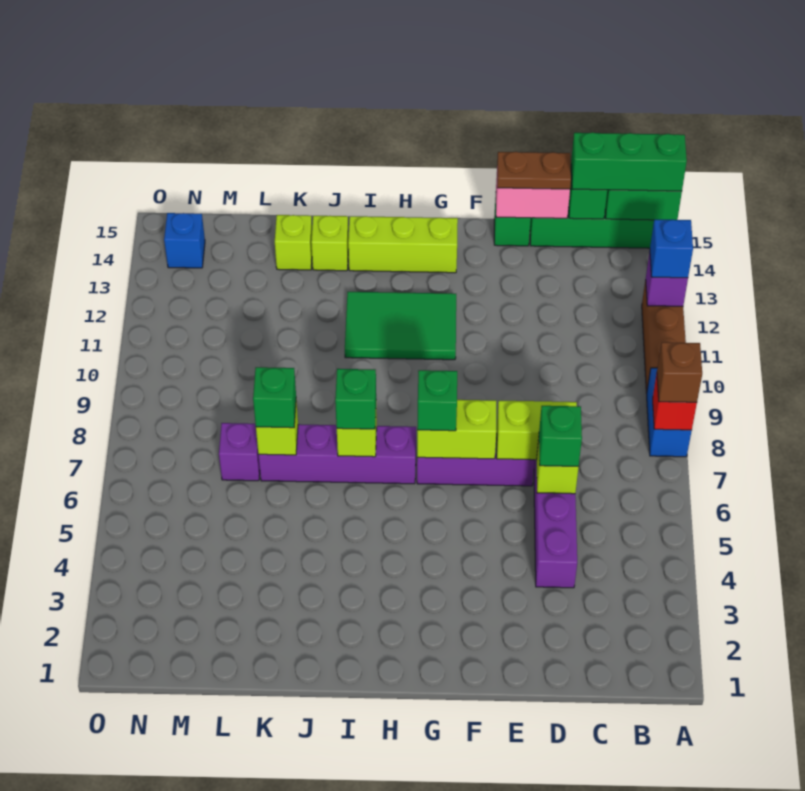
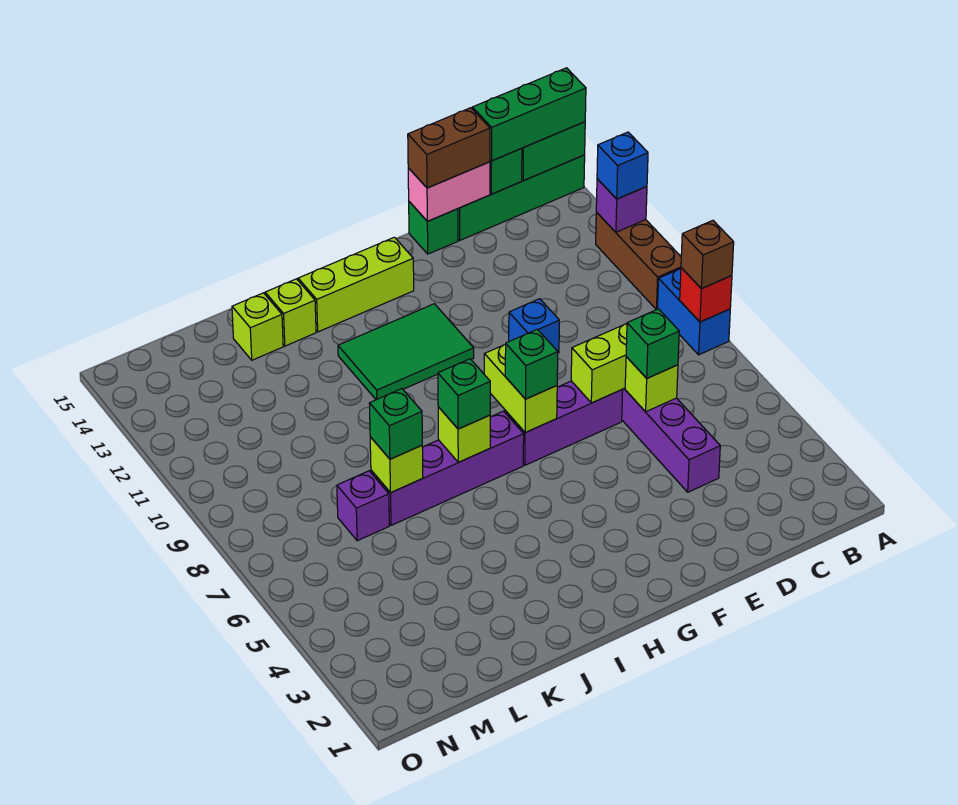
brown plate D15:E15 level 3 -> brown brick D15:E15 level 3
lime brick F7:G7 level 2 -> lime brick G7:G8 level 2
blue brick N14 level 1 -> blue brick E10 level 1

